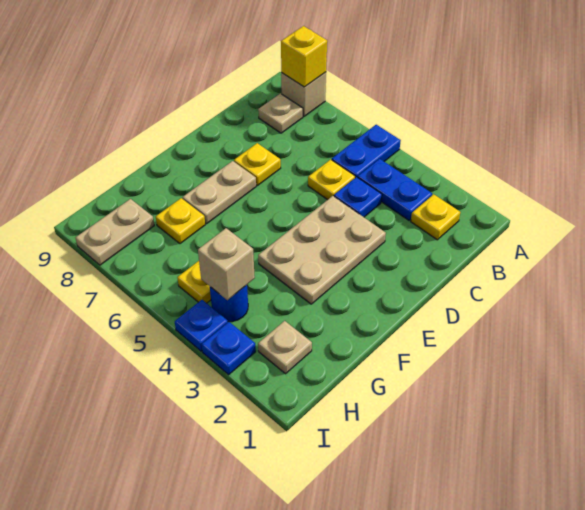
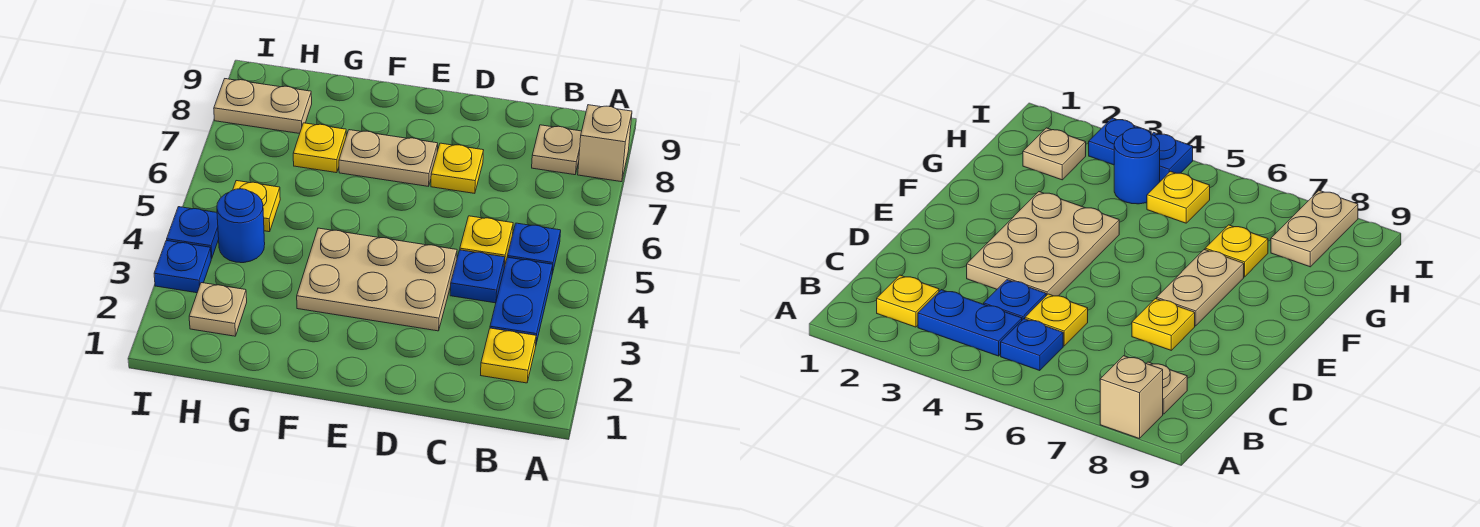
blue plate A5:B5 level 1 -> blue plate B5 level 1
yellow brick A8 level 2 -> none
tan brick H4 level 2 -> none

